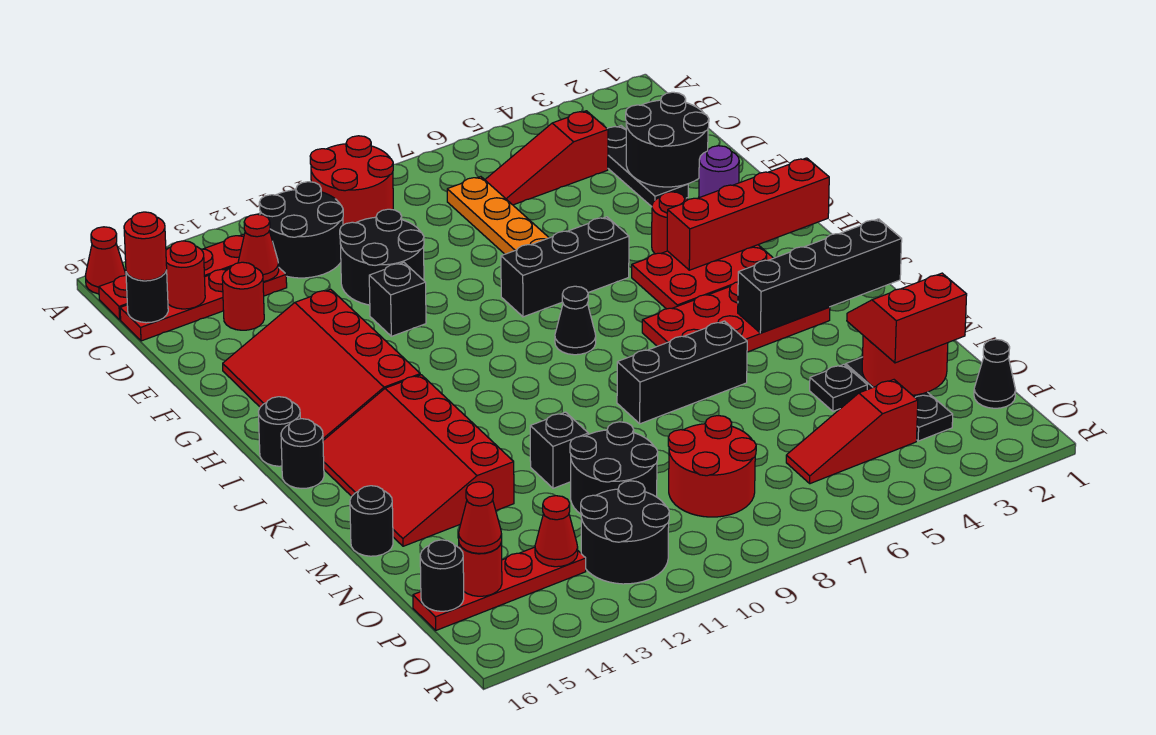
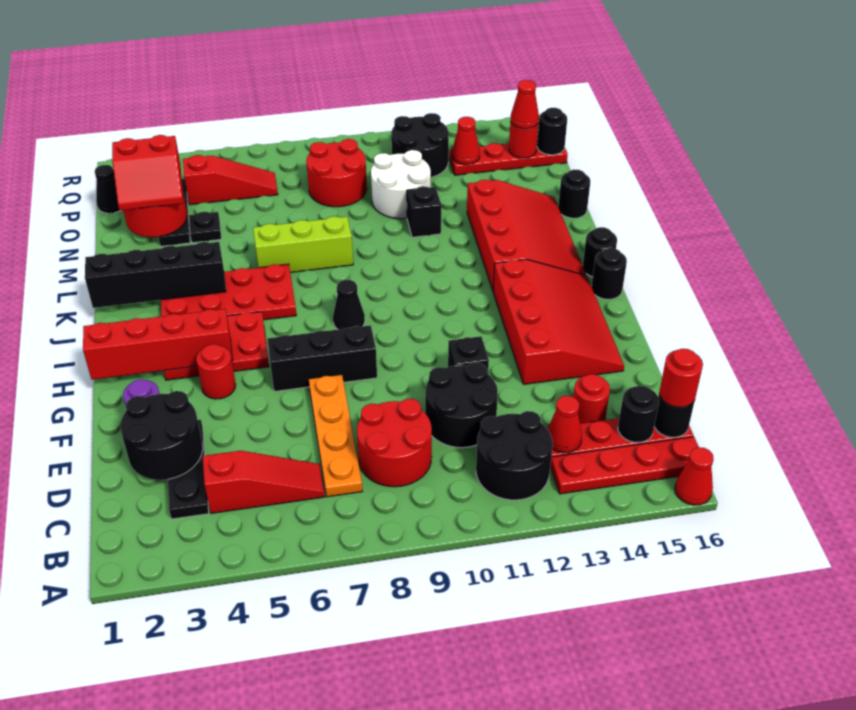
red round brick A9:B10 level 1 -> red round brick C8:D9 level 1
red round brick C15 level 2 -> black round brick C15 level 2
black brick L6:L8 level 1 -> lime brick L6:L8 level 1
black round brick N10:O11 level 1 -> white round brick N10:O11 level 1

